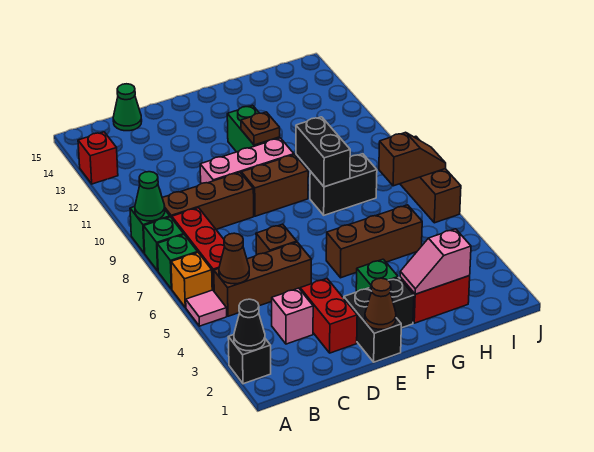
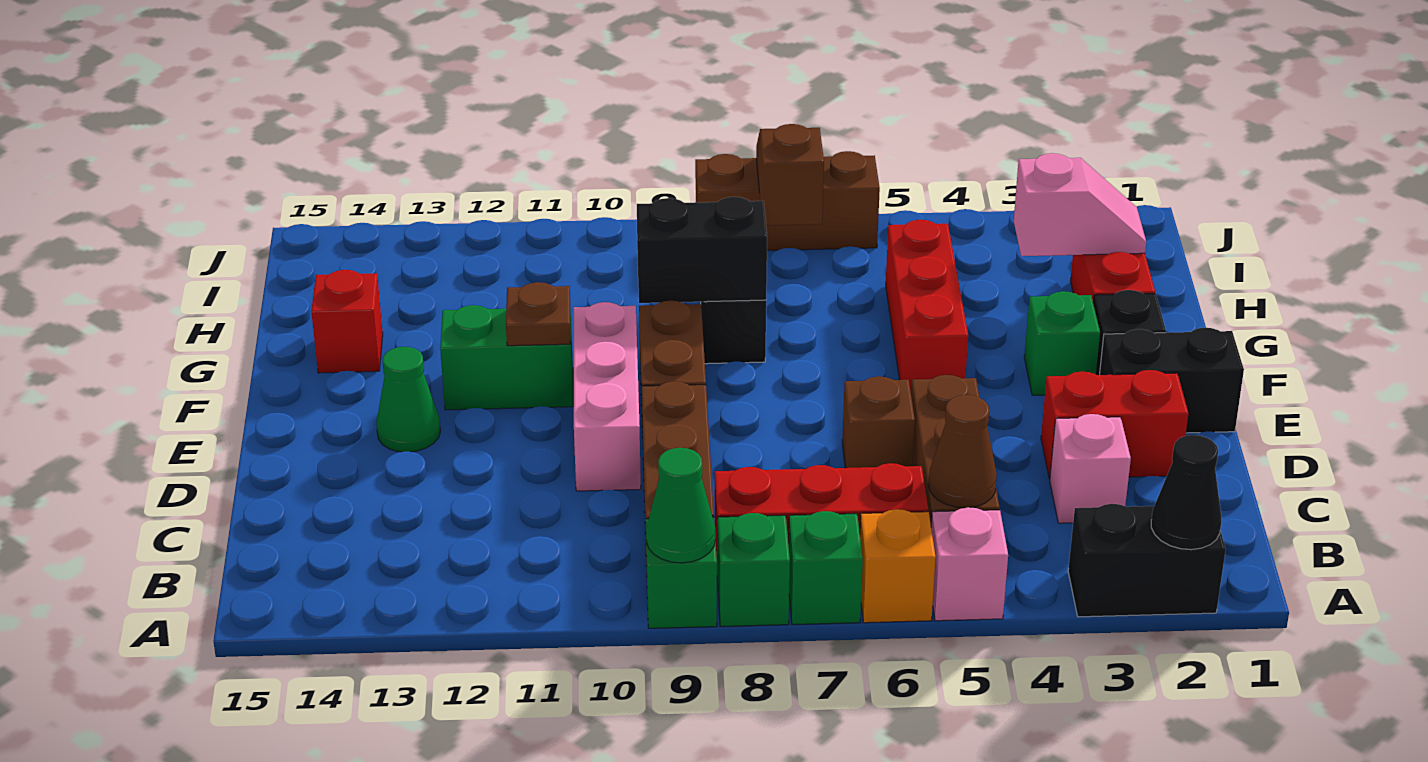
black brick A2 level 1 -> black brick A2:A3 level 1
pink tile A5 level 1 -> pink brick A5 level 1
red brick A13 level 1 -> red brick G14 level 1
green cone C15 level 1 -> green cone E13 level 1
brown cone E1 level 2 -> none
brown brick F5:H5 level 1 -> red brick F5:H5 level 1
pink slope G2:H2 level 2 top H -> pink slope H2:H3 level 2 top 3

